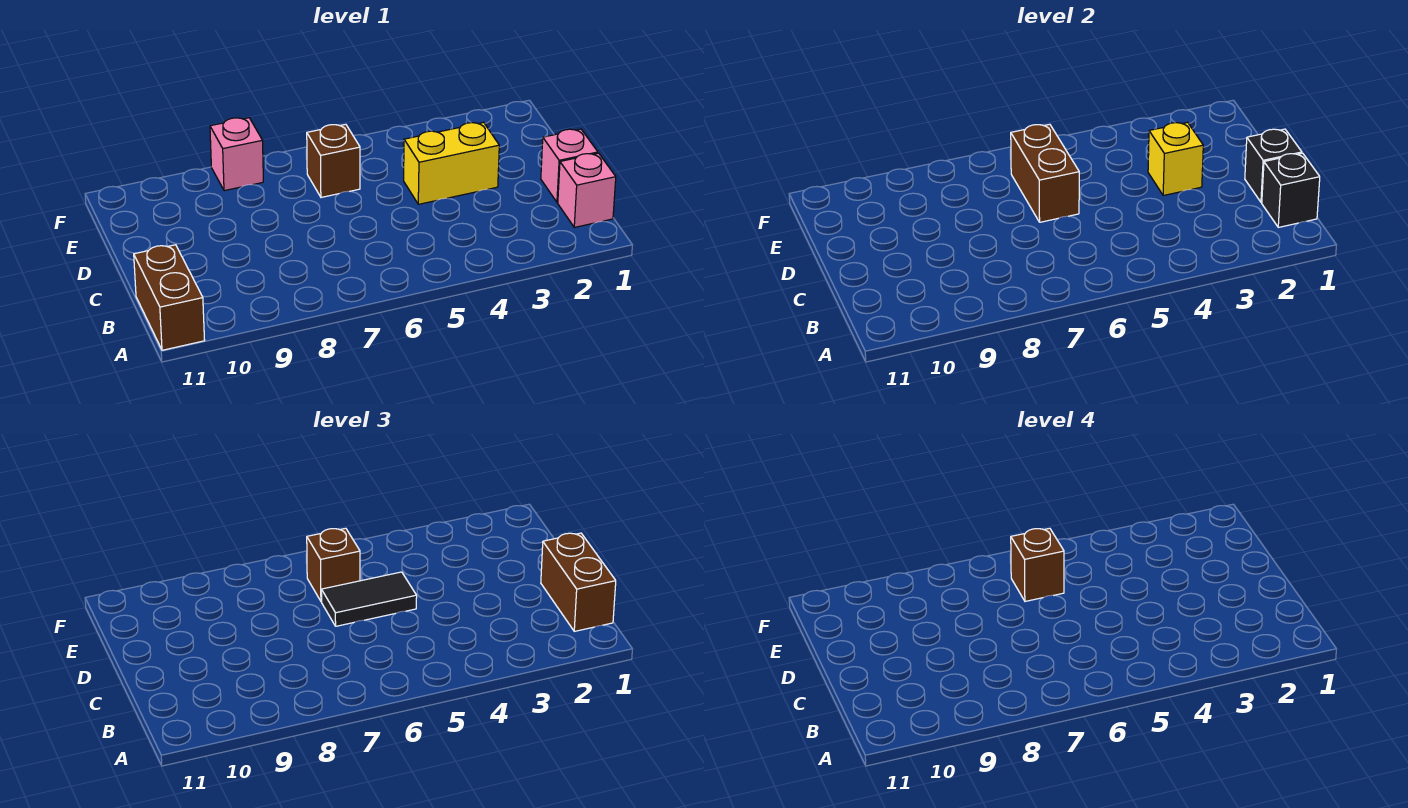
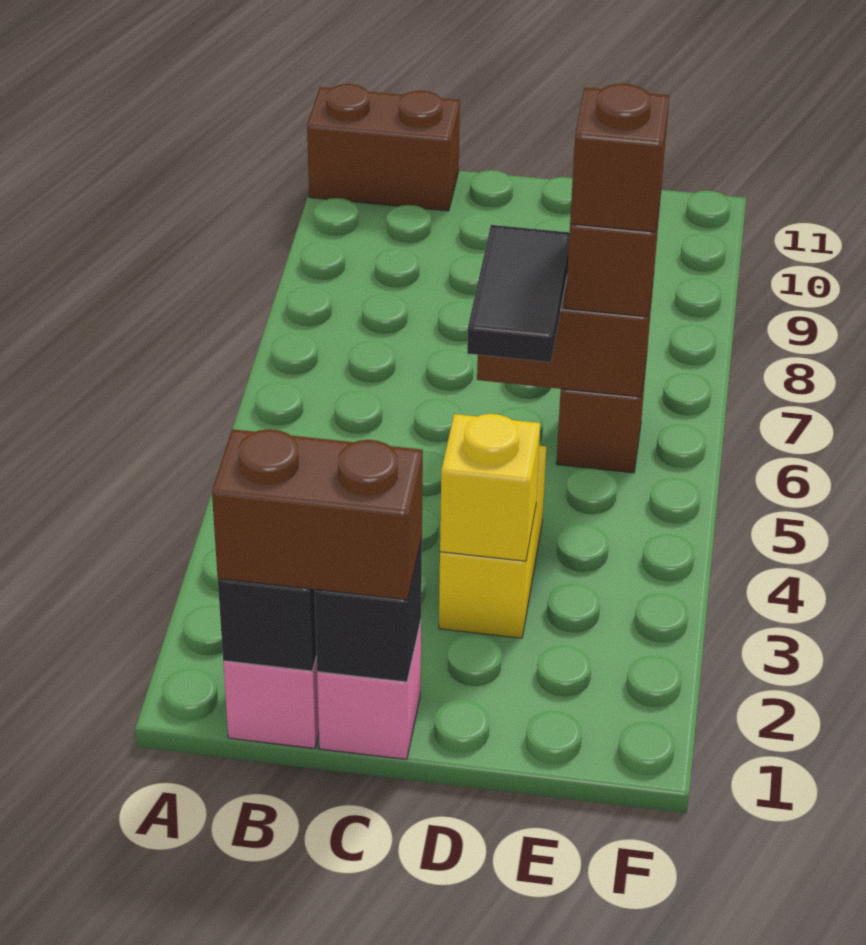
pink brick F8 level 1 -> none

